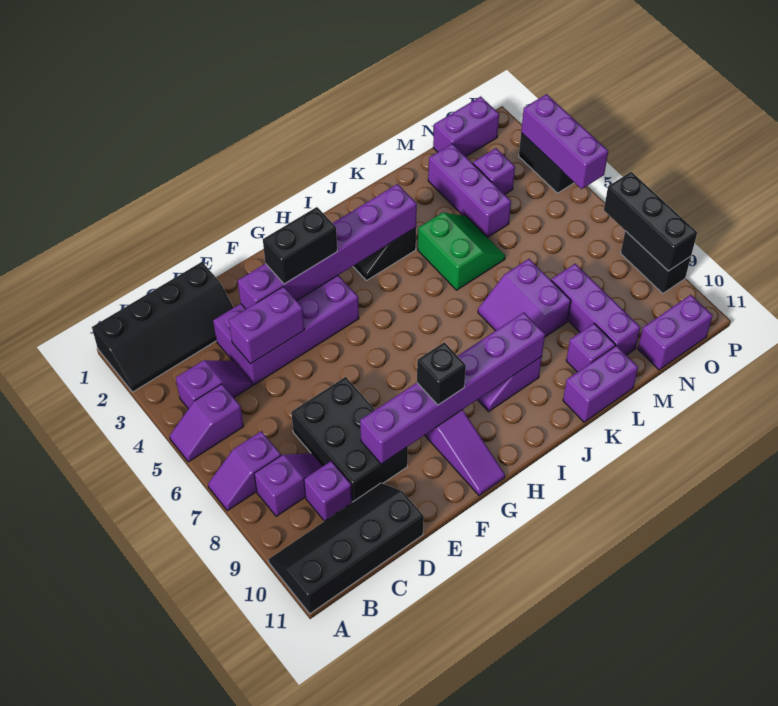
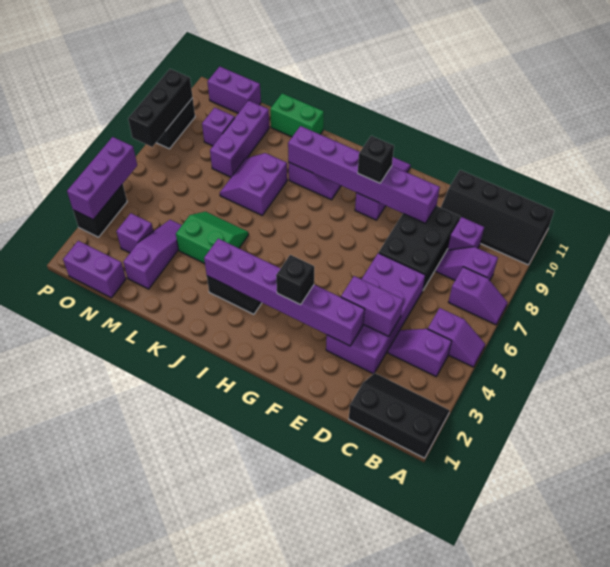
black slope A1:D2 level 1 top 1 -> black slope A1:C2 level 1 top 1
purple brick D3:G4 level 1 -> purple brick D3:E6 level 1
black brick F3:G3 level 3 -> black brick G3 level 3
green slope K4:L5 level 1 top K -> green slope K4:L5 level 1 top 4
purple slope K7:L8 level 1 top L -> purple slope K7:L8 level 1 top K
purple brick K11:L11 level 1 -> green brick K11:L11 level 1
purple brick L10 level 1 -> purple brick N9 level 1
purple brick M2:M4 level 1 -> purple slope M2:M4 level 1 top 2

